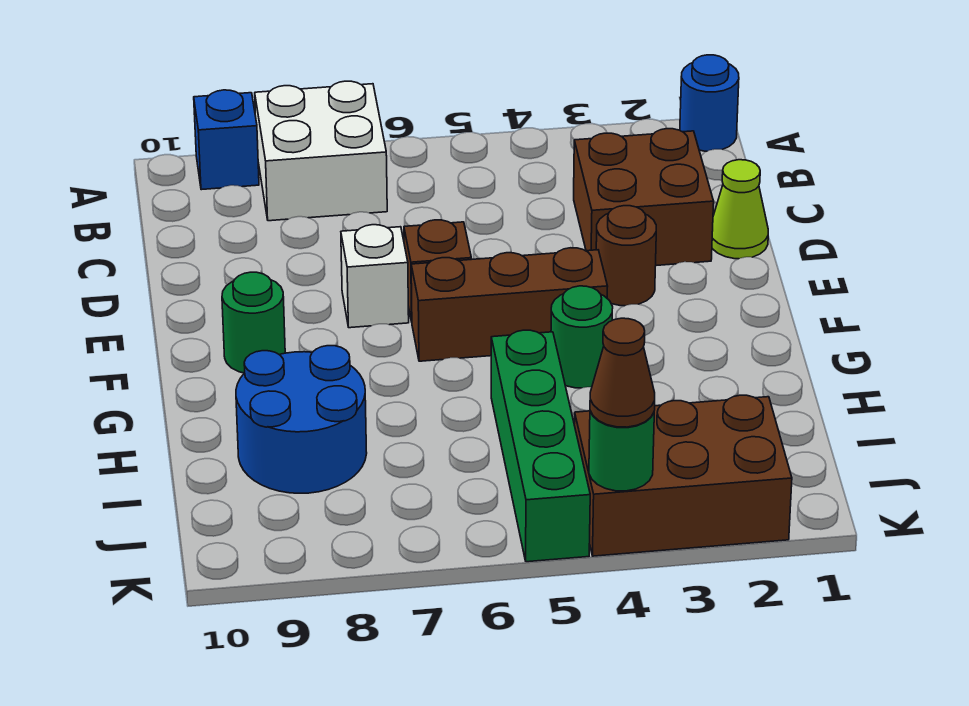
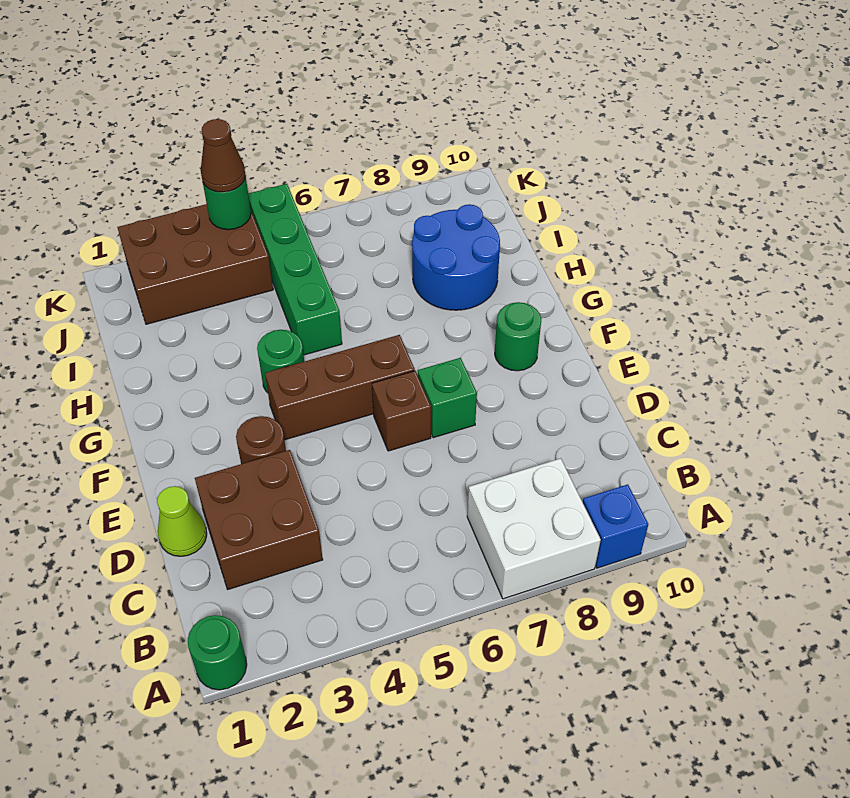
blue round brick A1 level 1 -> green round brick A1 level 1
white brick E7 level 1 -> green brick E7 level 1

